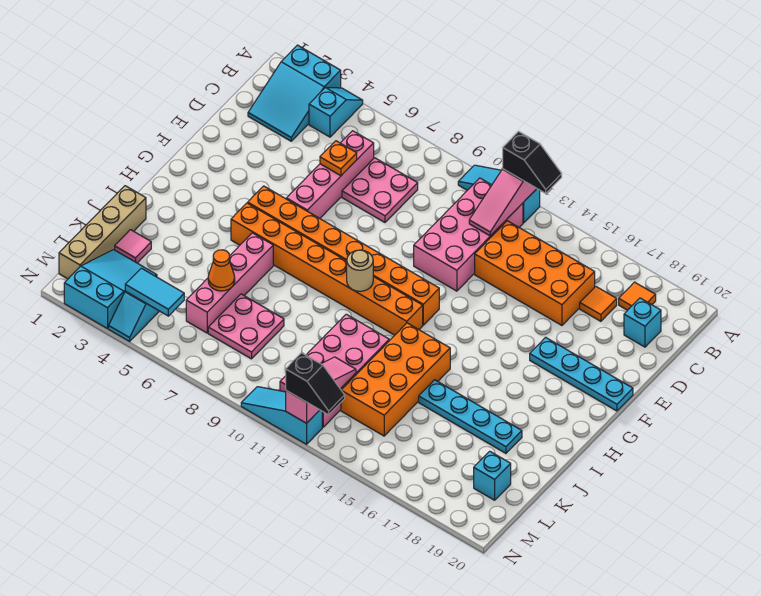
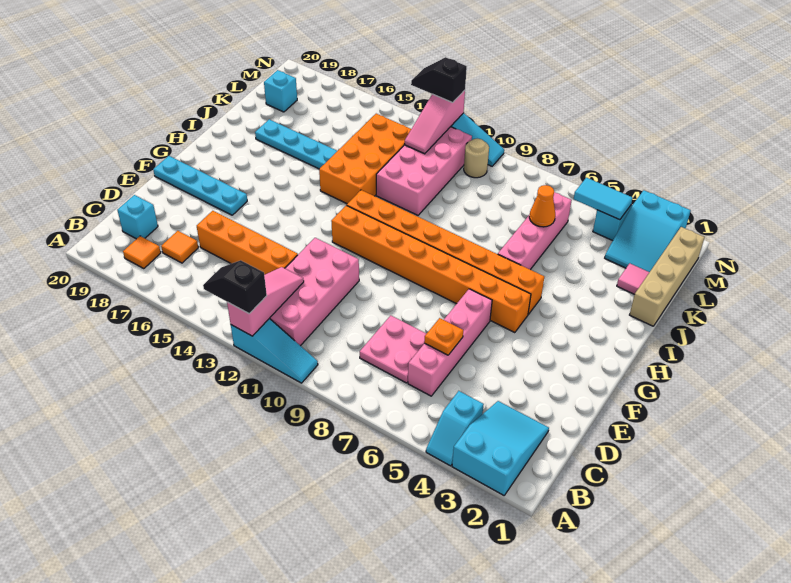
orange brick C13:D16 level 1 -> orange brick D13:D16 level 1
tan round brick H10 level 2 -> tan round brick M10 level 1
pink plate K7:L8 level 1 -> none

